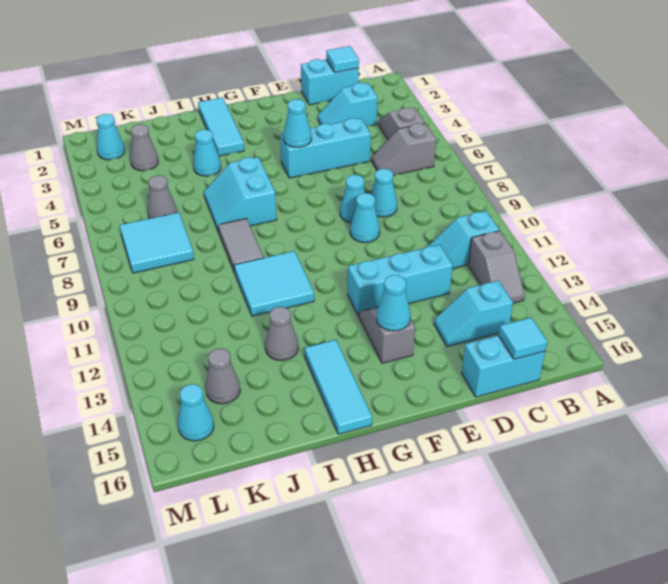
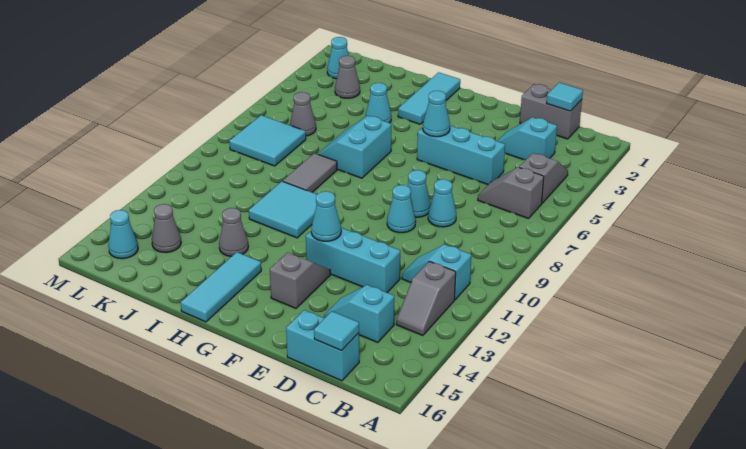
cyan brick C1:D1 level 1 -> grey brick C1:D1 level 1
cyan cone F14 level 2 -> cyan cone F12 level 2

